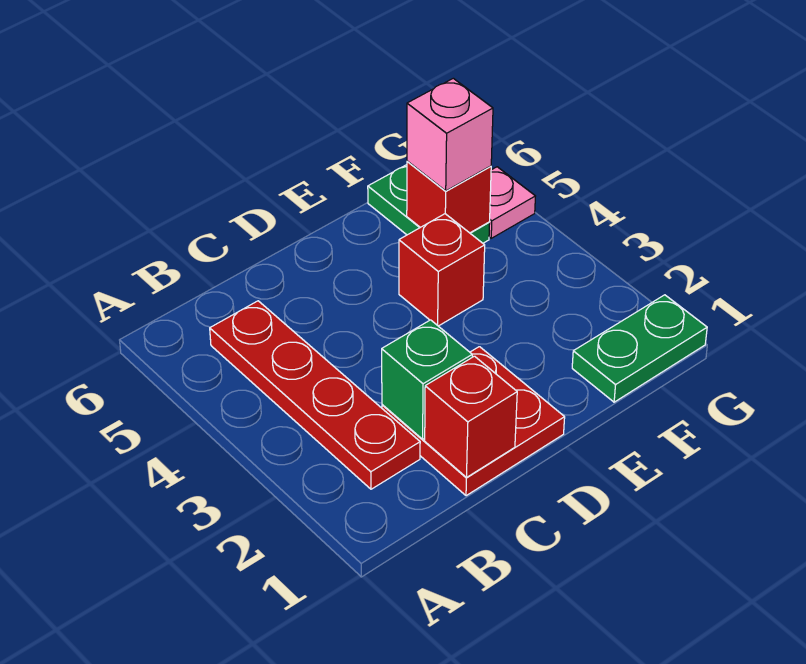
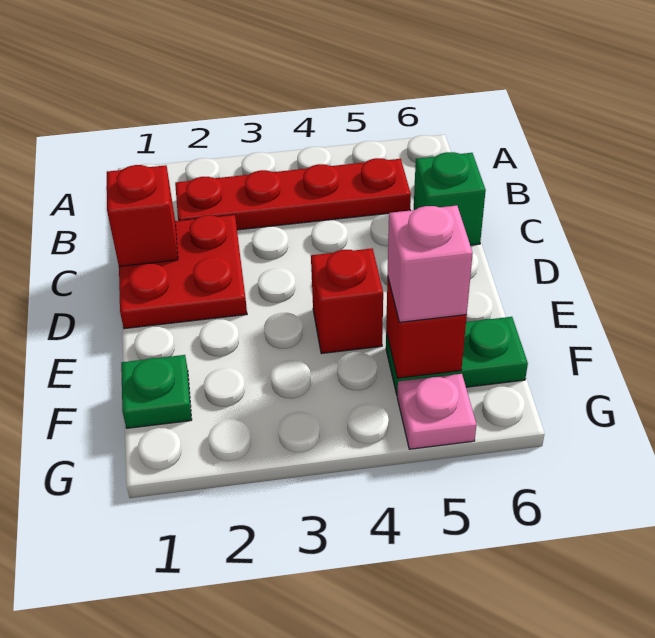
green brick C2 level 2 -> green brick C6 level 1
green plate F1:G1 level 1 -> green plate F1 level 1

